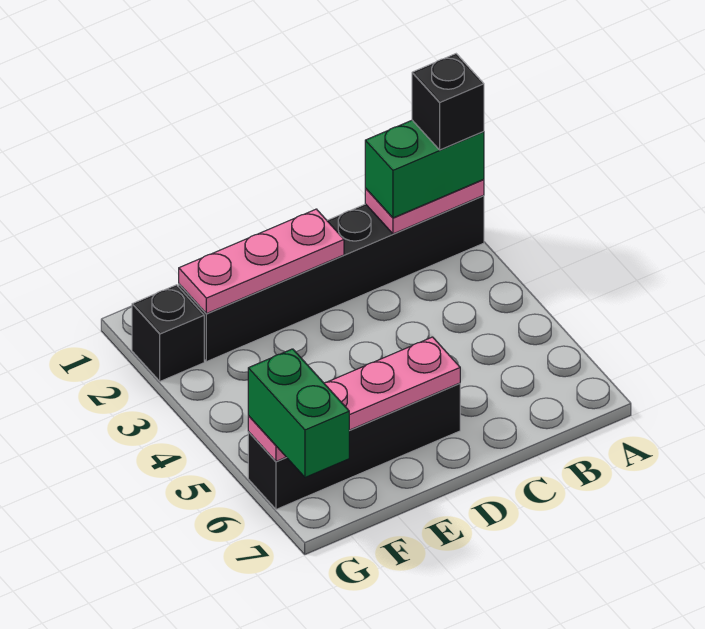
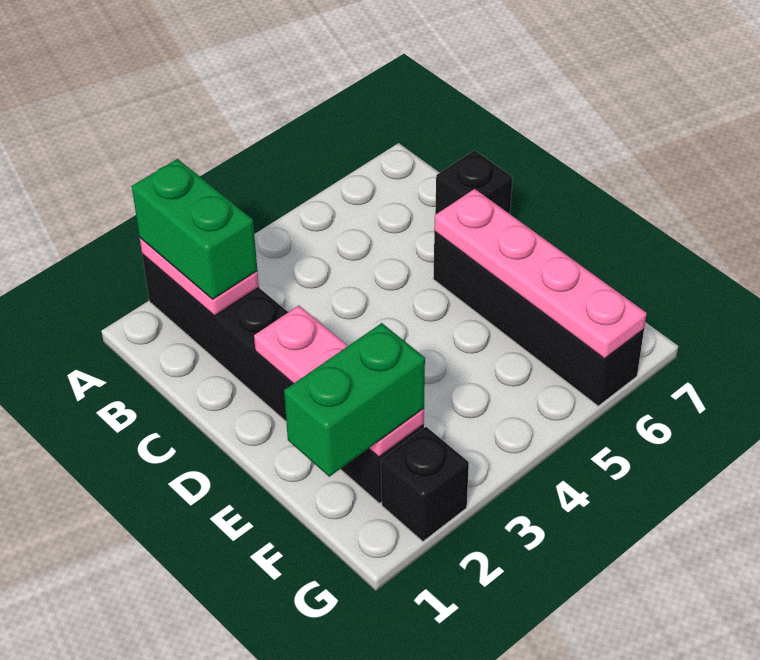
black brick A2 level 4 -> black brick C7 level 1
green brick G6:G7 level 3 -> green brick F1:F2 level 3

